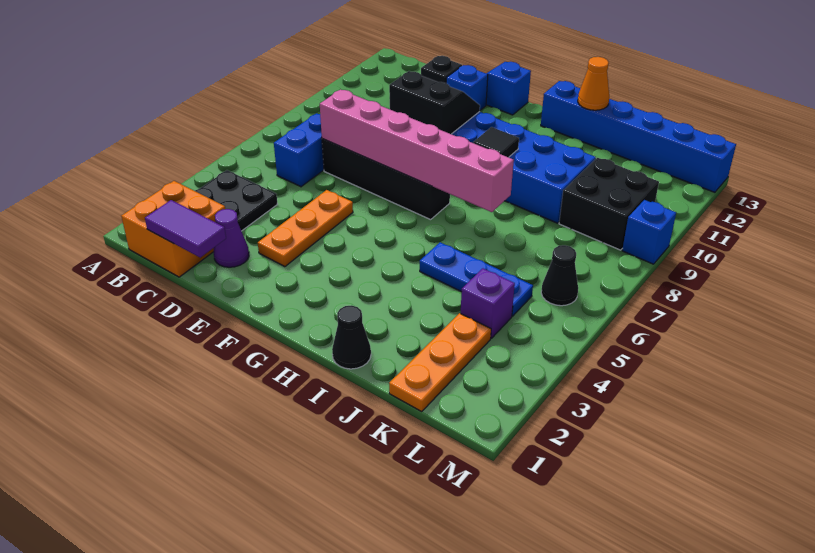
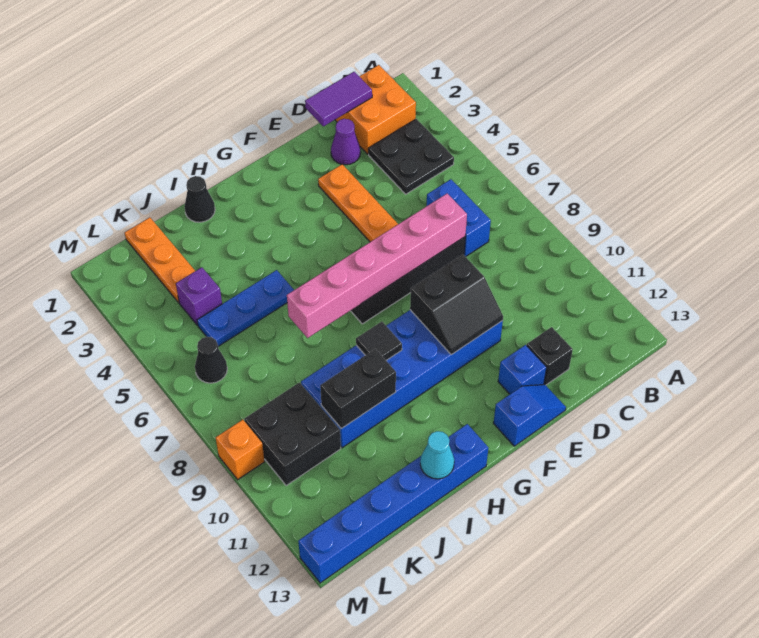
none -> black brick I10:J10 level 2
orange cone I13 level 2 -> cyan cone I13 level 2
blue brick M9 level 1 -> orange brick M9 level 1

